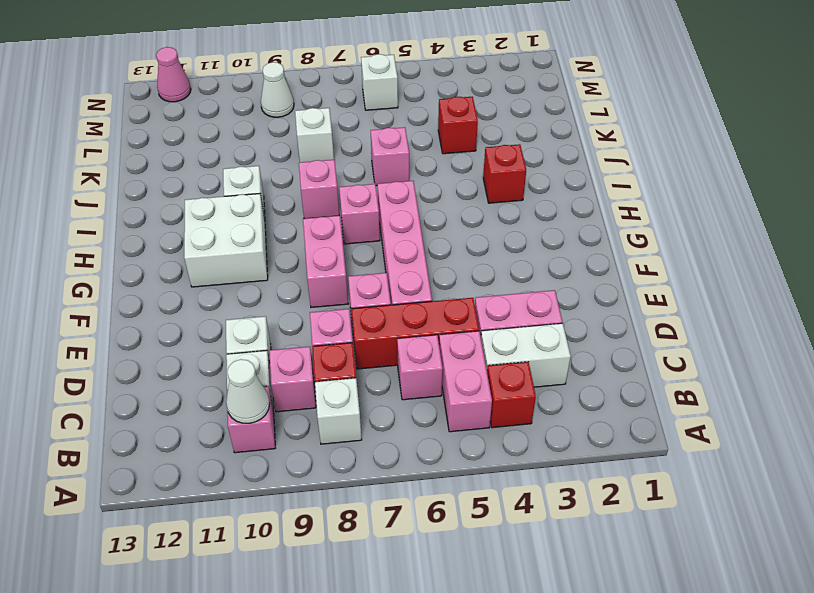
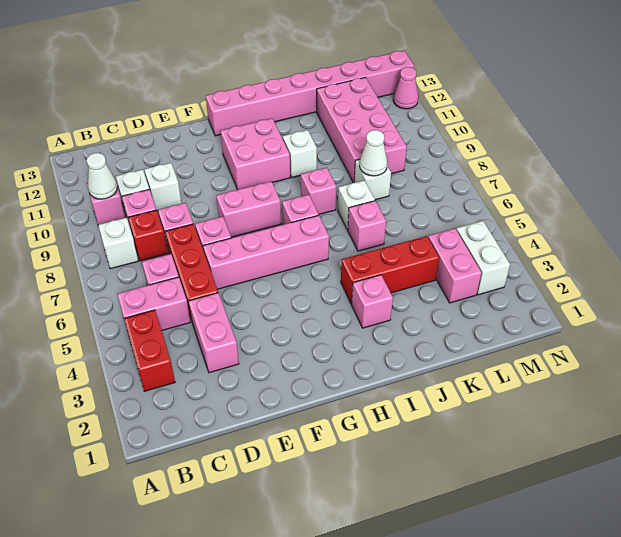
red brick B4 level 1 -> red brick B3:B4 level 1
white brick C3:C4 level 1 -> white brick M3:M4 level 1
white brick G10:H11 level 1 -> pink brick G10:H11 level 1
none -> pink brick G13:N13 level 1
red brick I3 level 1 -> pink brick I3 level 1
red brick K4 level 1 -> red brick I4:K4 level 1
none -> pink brick K9:L12 level 1
none -> pink brick L3:L4 level 1
white brick M6 level 1 -> white brick J7 level 1
white cone M9 level 1 -> white cone K8 level 2

